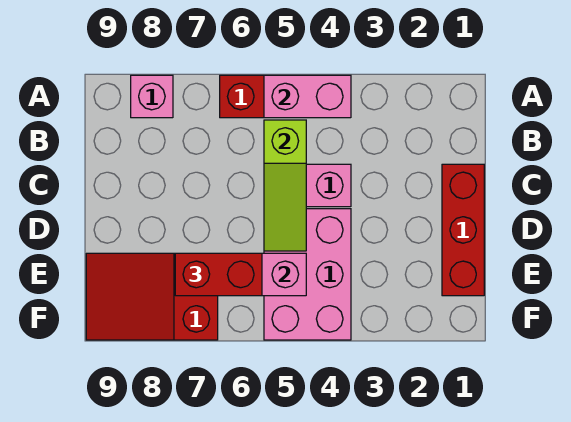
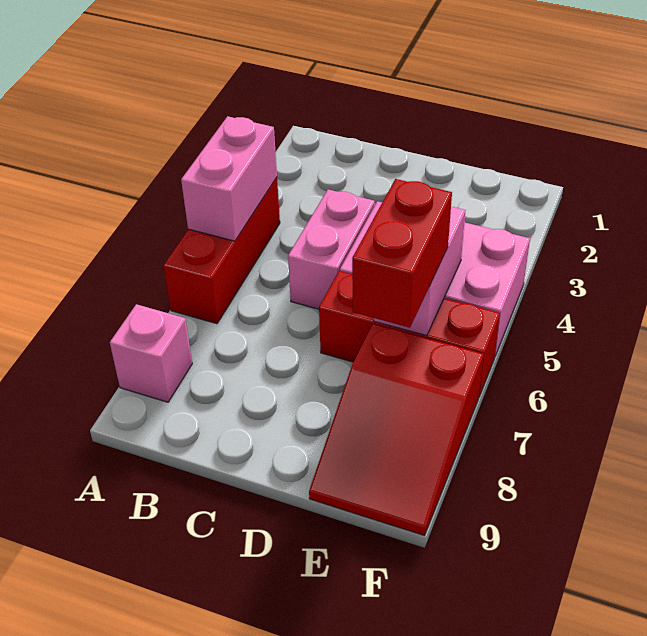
lime slope B5:D5 level 2 top B -> none
red brick C1:E1 level 1 -> red brick D6:F6 level 1

